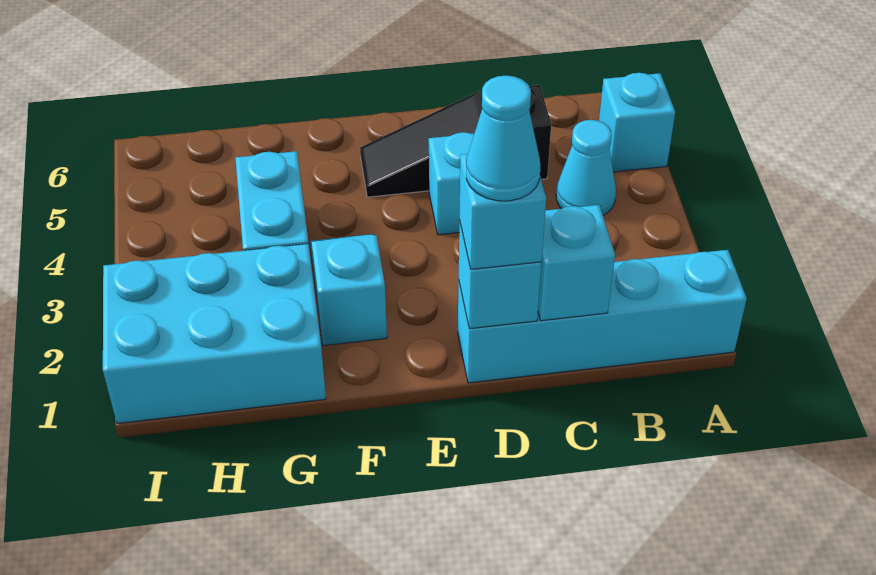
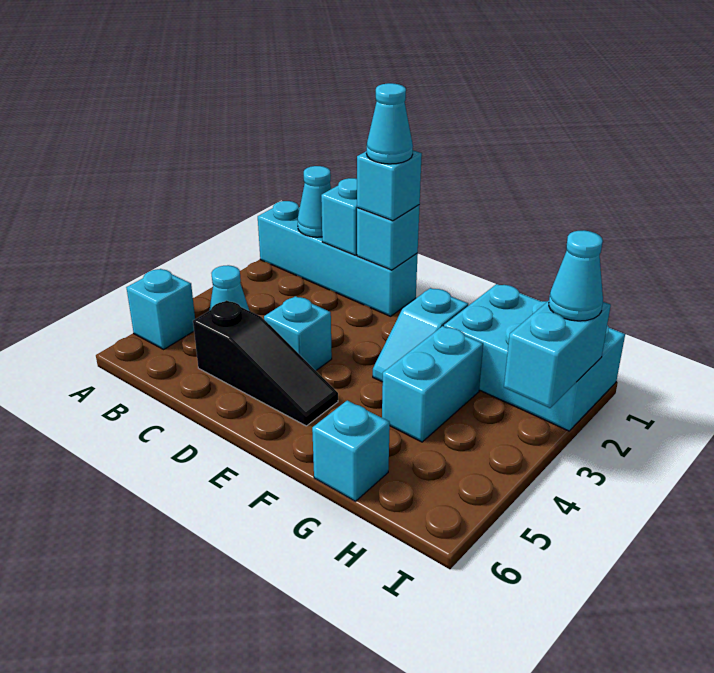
none -> cyan cone B1 level 2
none -> cyan brick G6 level 1
none -> cyan brick I2:I3 level 2
none -> cyan cone I2 level 3

